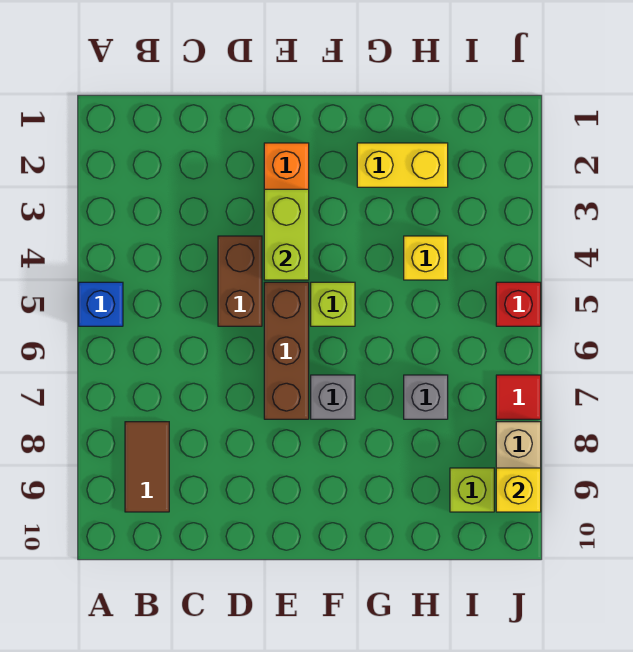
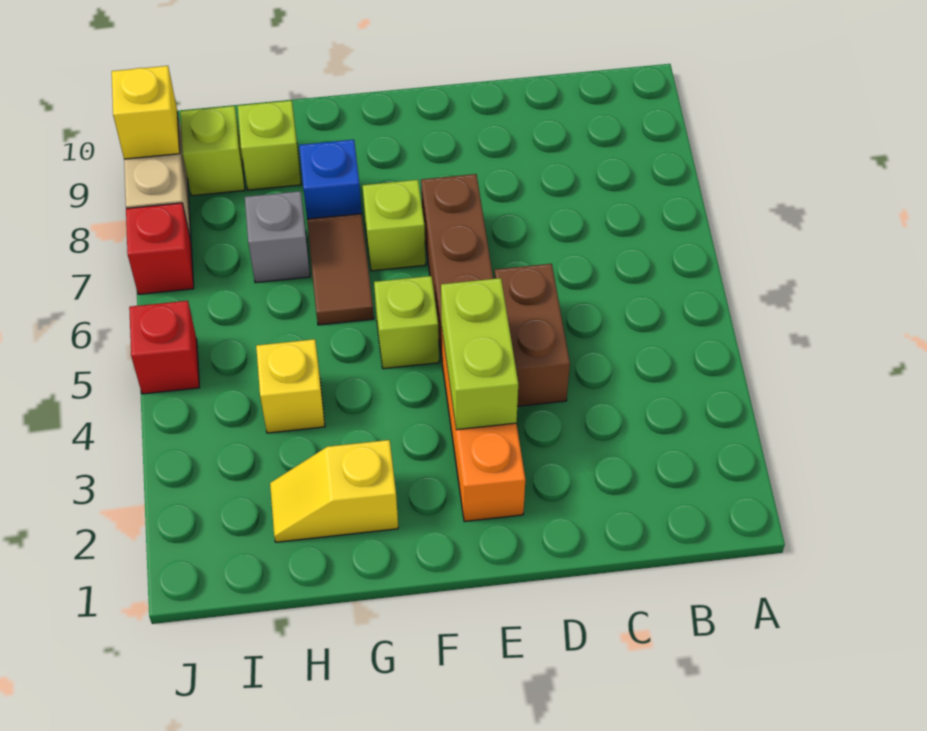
blue brick A5 level 1 -> blue brick G8 level 1
brown tile B8:B9 level 1 -> brown tile G6:G7 level 1
grey brick F7 level 1 -> lime brick F7 level 1
yellow brick G2:H2 level 1 -> yellow slope G2:H2 level 1 top G
none -> lime brick H9 level 1
red tile J7 level 1 -> red brick J7 level 1

